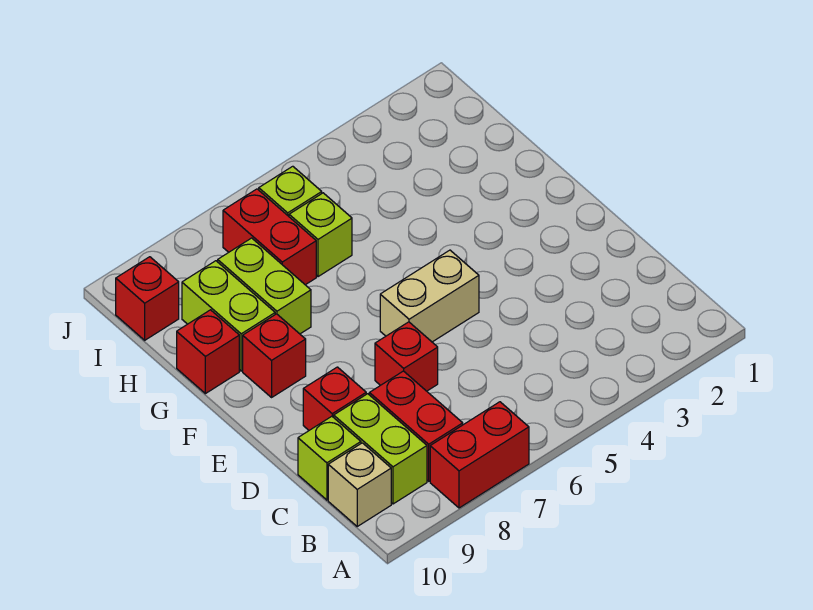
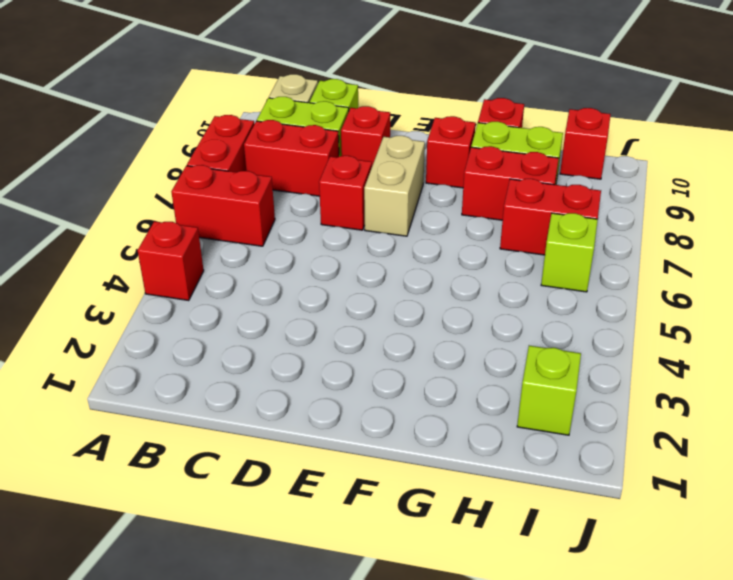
none -> red brick A4 level 1
none -> red brick A6:B6 level 1
tan brick E5:E6 level 1 -> tan brick E7:E8 level 1
lime brick G8:H8 level 1 -> red brick G8:H8 level 1
lime brick H6 level 1 -> lime brick I2 level 1

